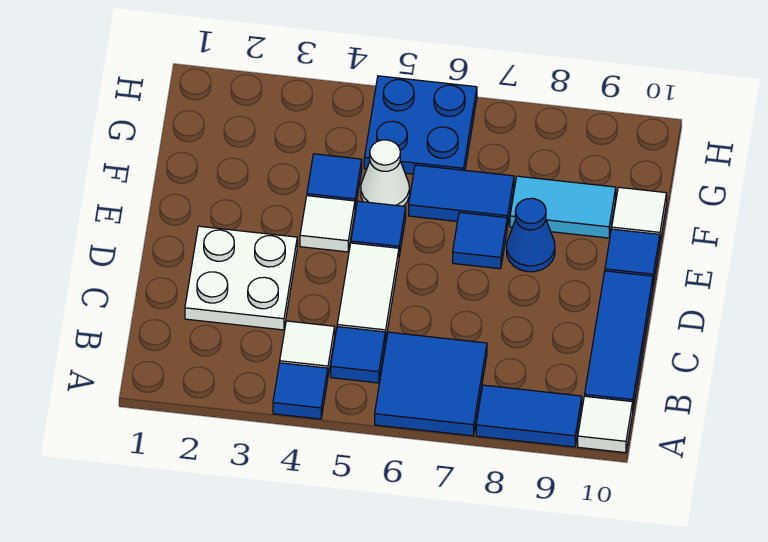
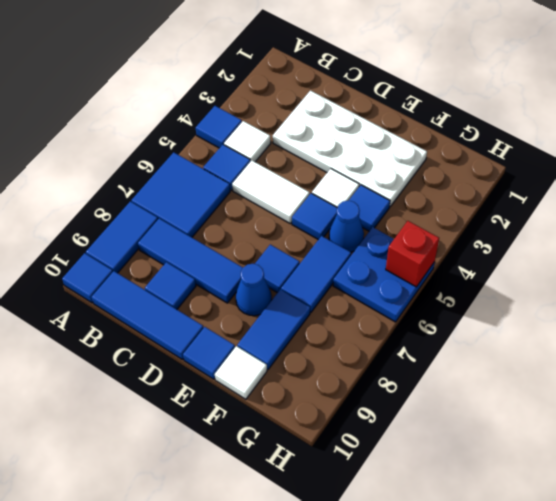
white tile A10 level 1 -> blue tile A10 level 1
none -> blue tile B8:D8 level 1
white plate C2:D3 level 1 -> white plate C2:F3 level 1
none -> blue tile C9 level 1
white cone F5 level 1 -> blue cone F5 level 1
cyan tile F8:F9 level 1 -> blue tile F8:F9 level 1
none -> red brick H5 level 2

